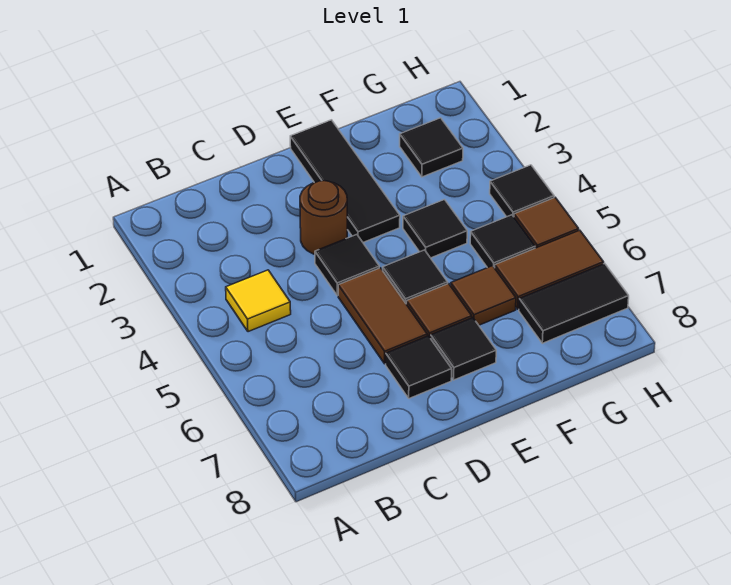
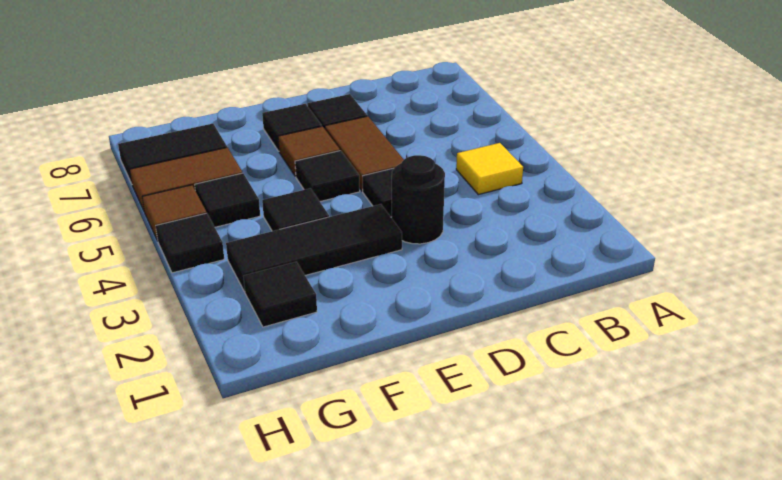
brown round brick D3 level 1 -> black round brick D3 level 1
black tile E1:E3 level 1 -> black tile E3:G3 level 1
brown tile F6 level 1 -> none

